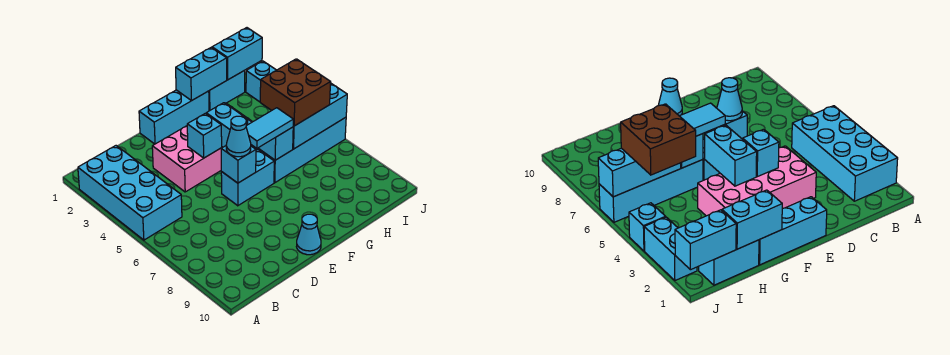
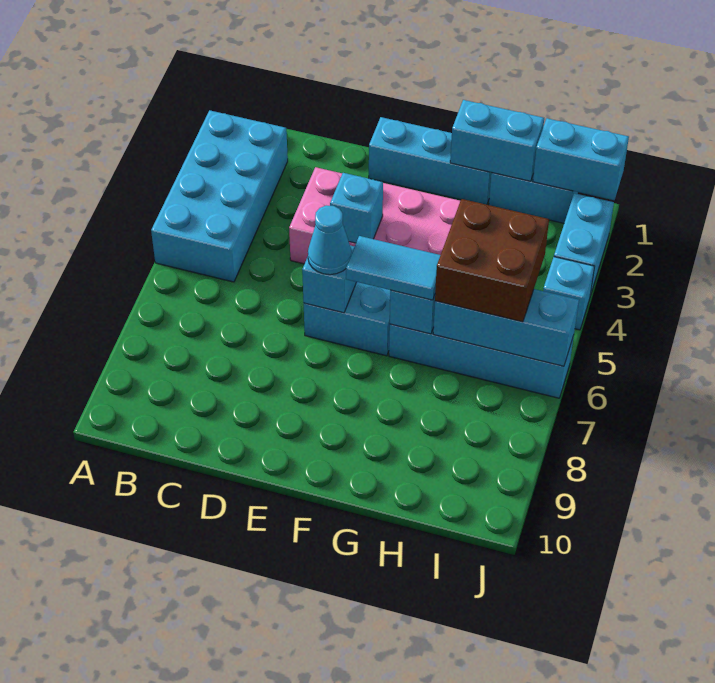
cyan cone E10 level 1 -> none
cyan brick F4:F5 level 2 -> none

